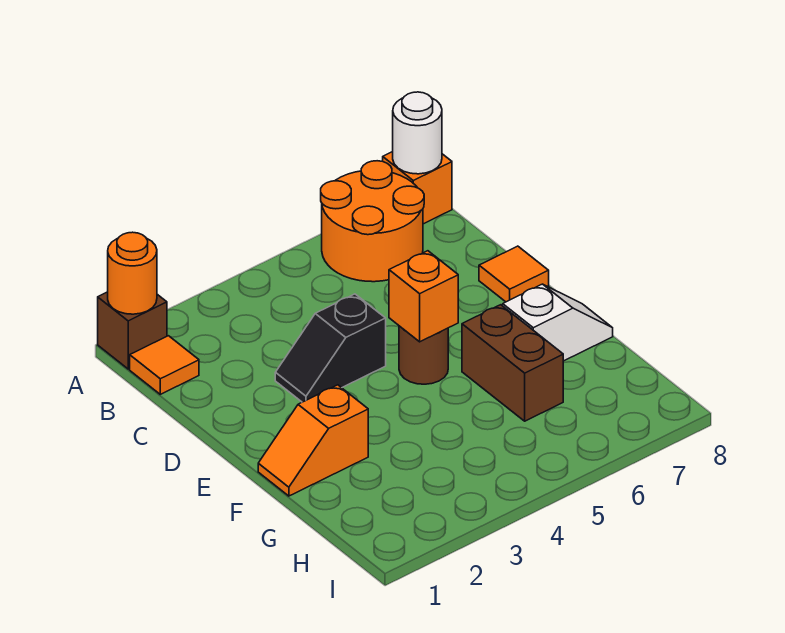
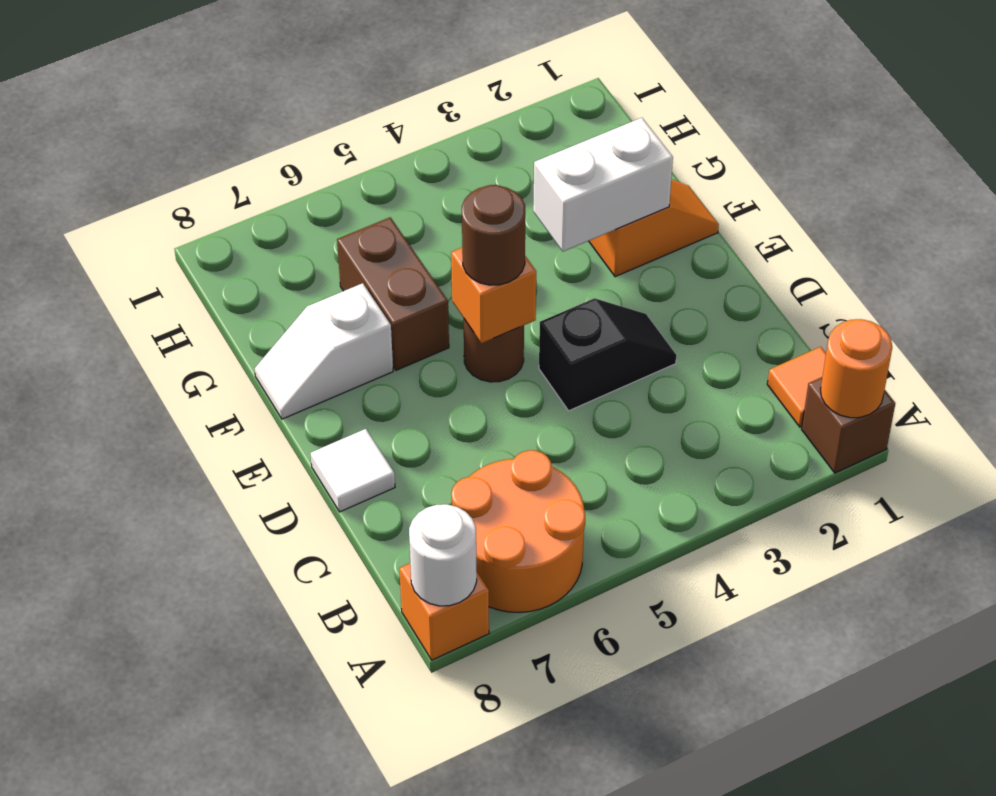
orange tile D8 level 1 -> white tile D8 level 1
none -> brown round brick E5 level 3
none -> white brick F2:F3 level 2

